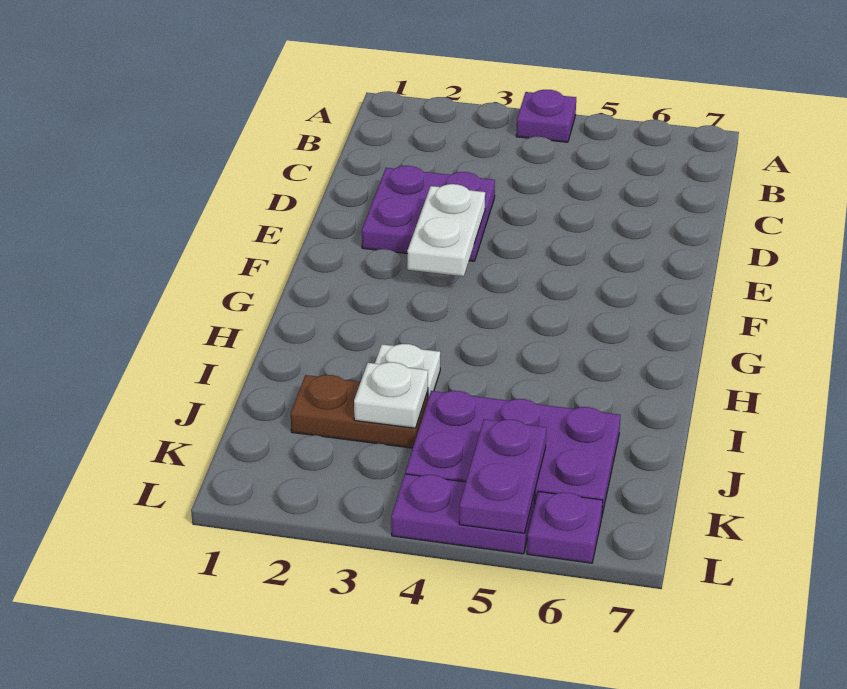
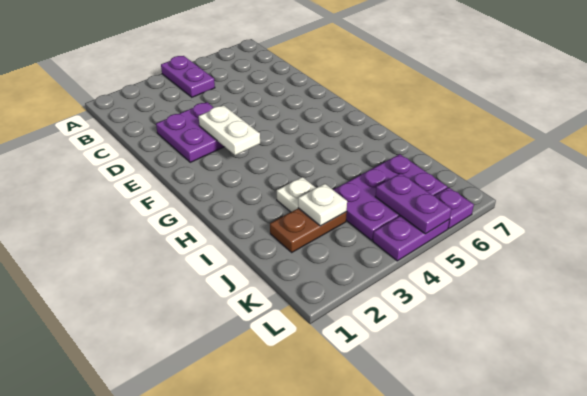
purple plate A4 level 1 -> purple plate A4:B4 level 1

